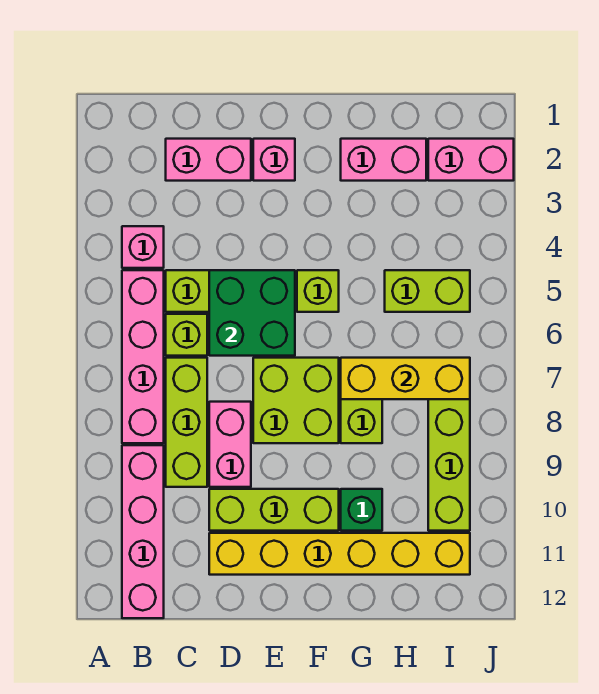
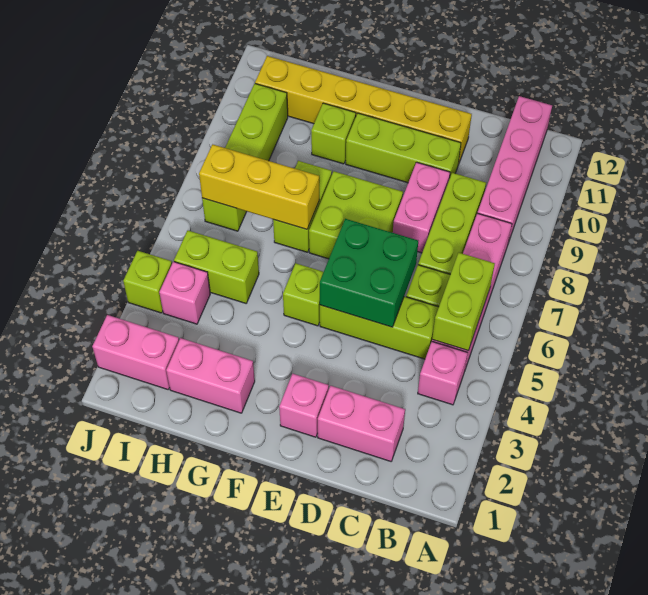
none -> lime brick B5:B6 level 2
green brick G10 level 1 -> lime brick G10 level 1
none -> pink brick I4 level 1
none -> lime brick J4 level 1

